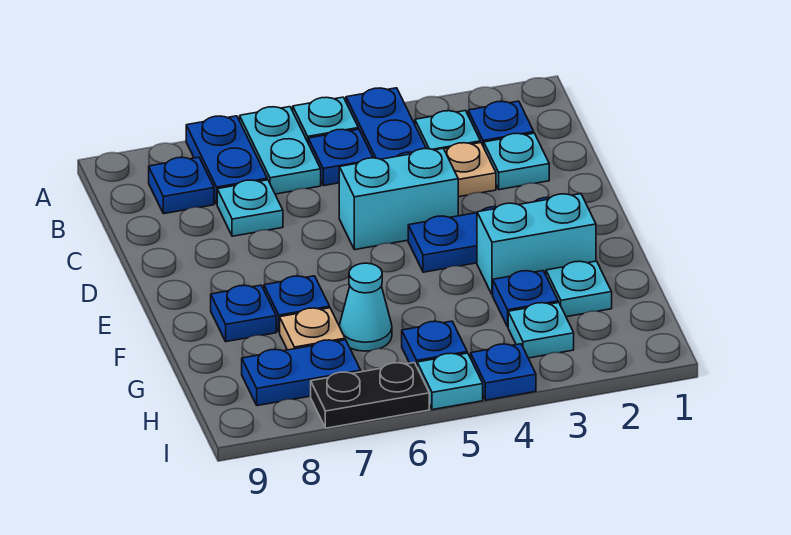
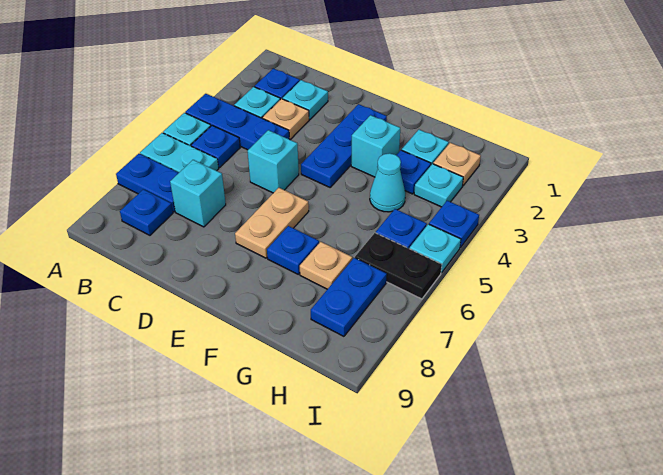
cyan plate C7 level 1 -> cyan brick C7 level 1
cyan brick D4:D5 level 1 -> cyan brick D5 level 1
none -> tan plate E6:E7 level 1
cyan brick F2:F3 level 1 -> cyan brick F3 level 1
blue plate F8 level 1 -> none
cyan cone G6 level 1 -> cyan cone G4 level 1
none -> tan plate H2 level 1
black plate I6:I7 level 1 -> black plate H6:I6 level 1

